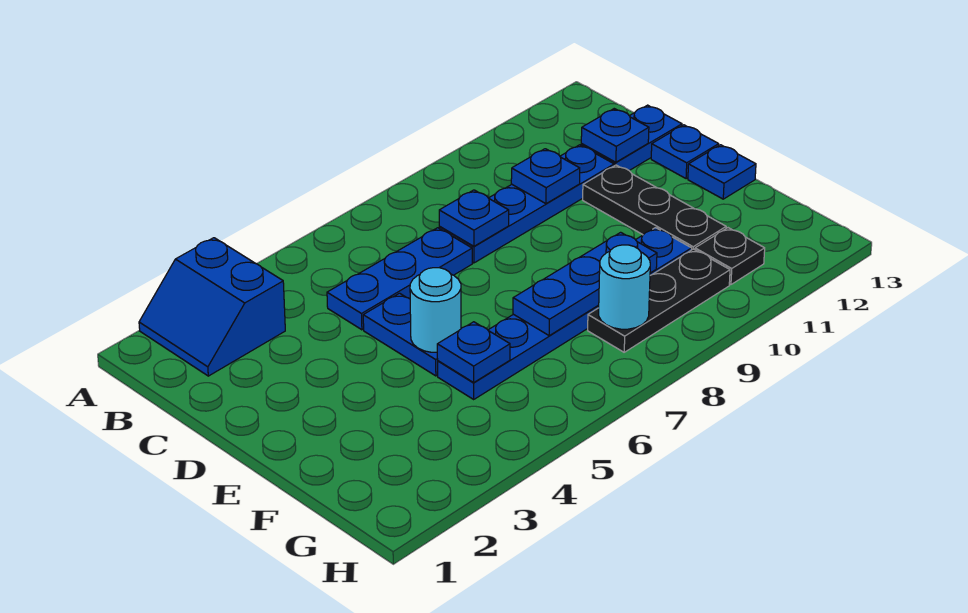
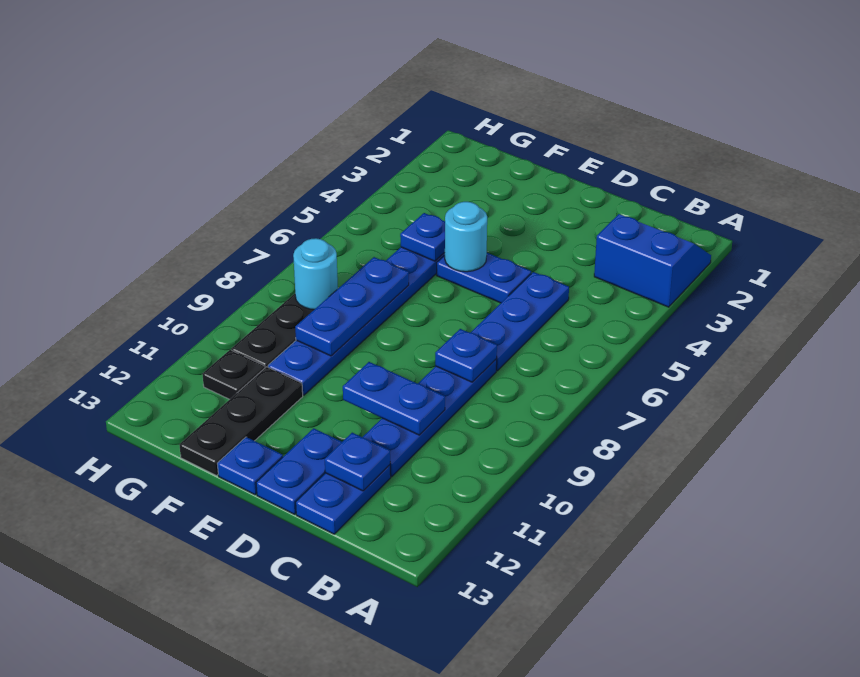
blue plate C10 level 2 -> blue plate C10:D10 level 2
black plate D11:F11 level 1 -> black plate F11:F13 level 1
blue plate D13 level 1 -> blue plate D12:D13 level 1

